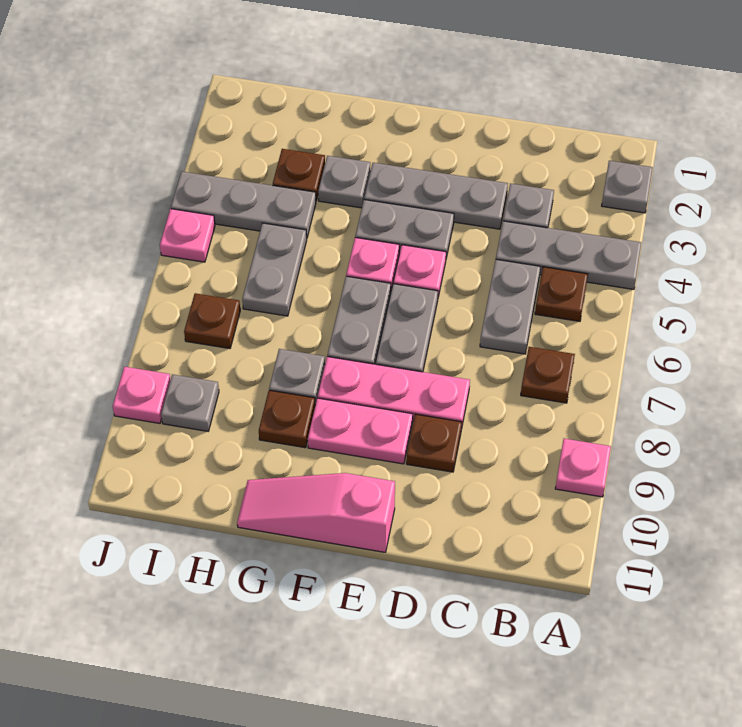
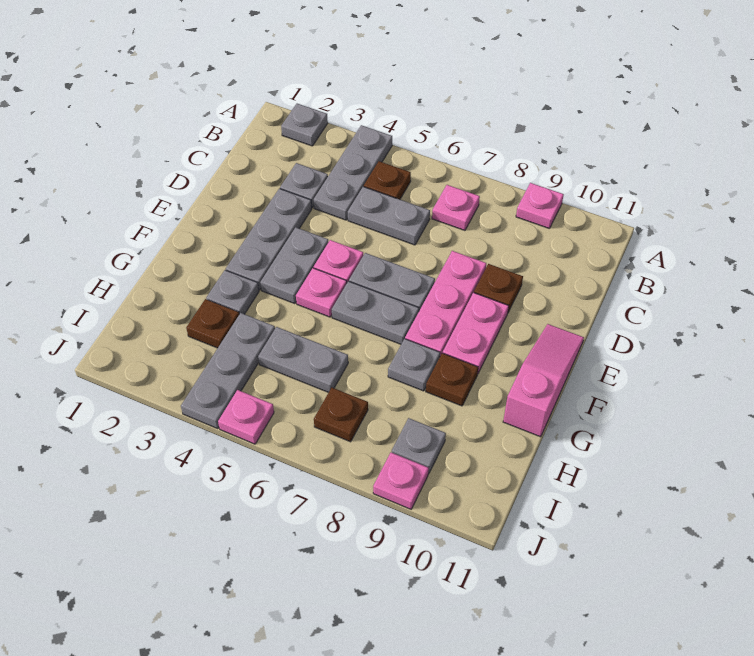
brown plate B7 level 1 -> pink plate B7 level 1
pink slope E11:G11 level 1 top E -> pink slope E11:G11 level 1 top G

